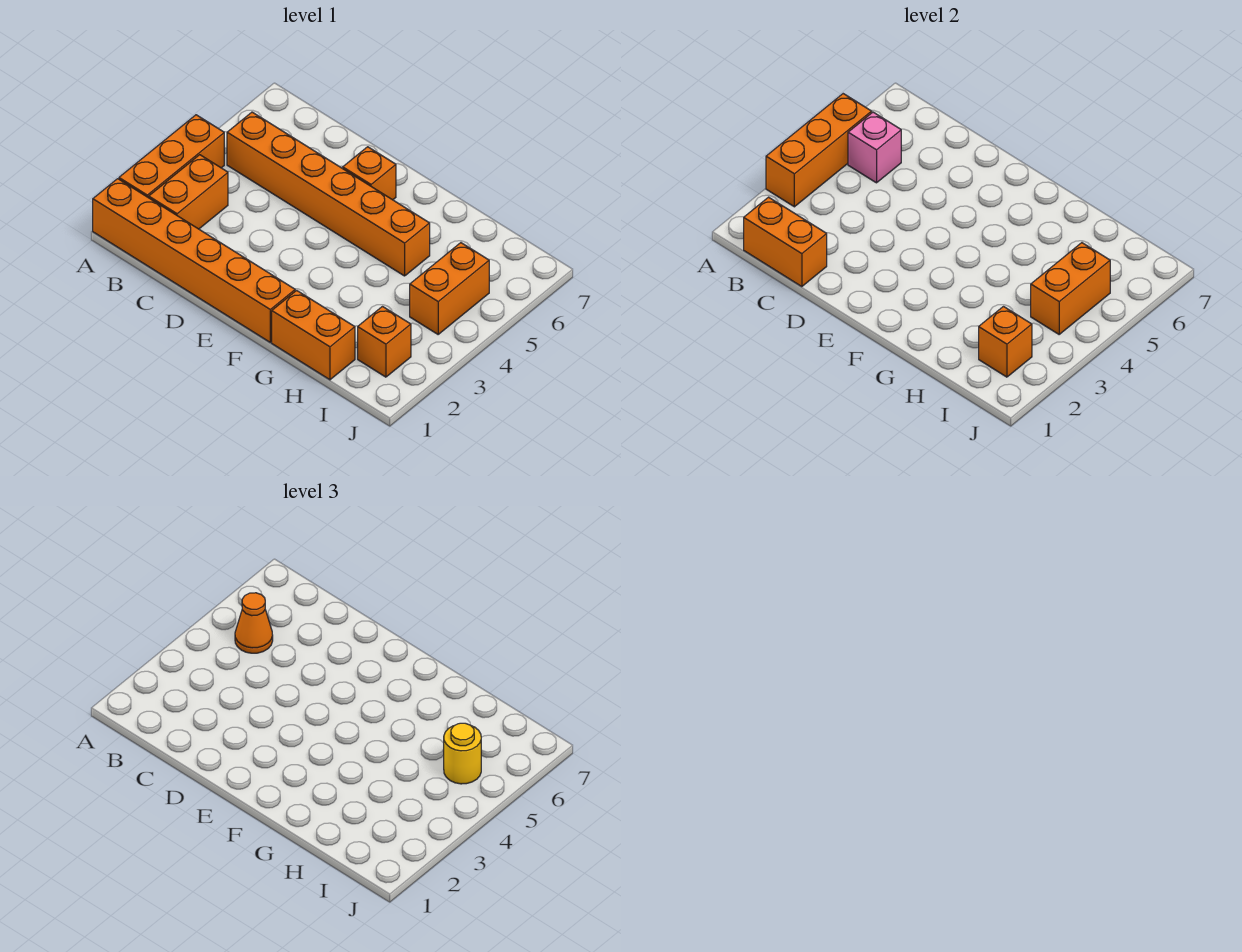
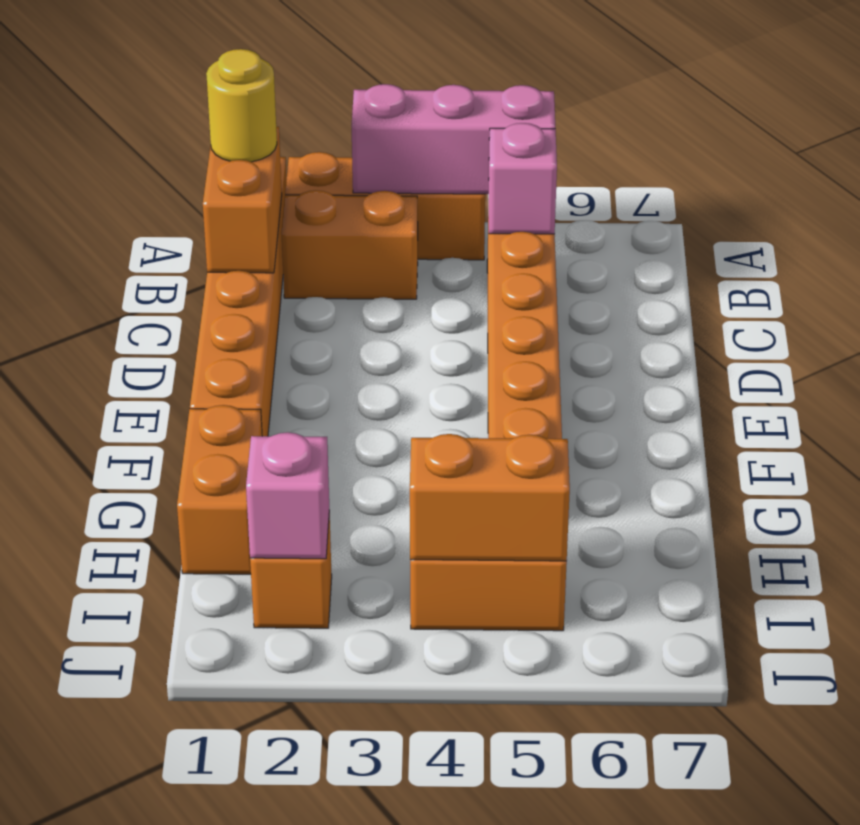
orange brick A3:A5 level 2 -> pink brick A3:A5 level 2
orange cone B5 level 3 -> none
orange brick E6 level 1 -> none
orange brick I2 level 2 -> pink brick I2 level 2
yellow round brick I5 level 3 -> yellow round brick B1 level 3

